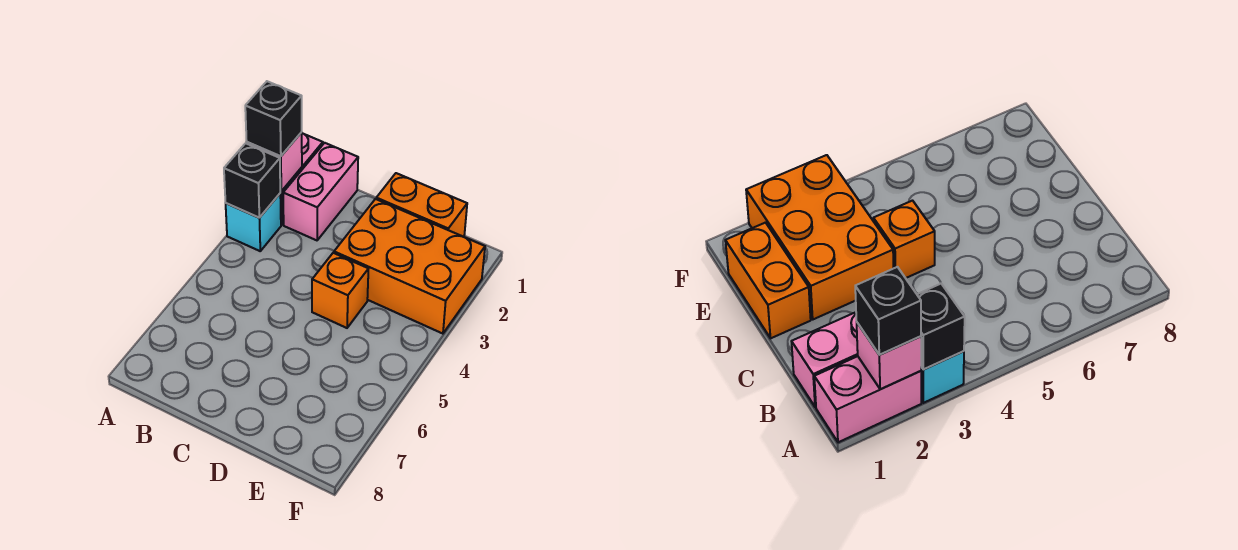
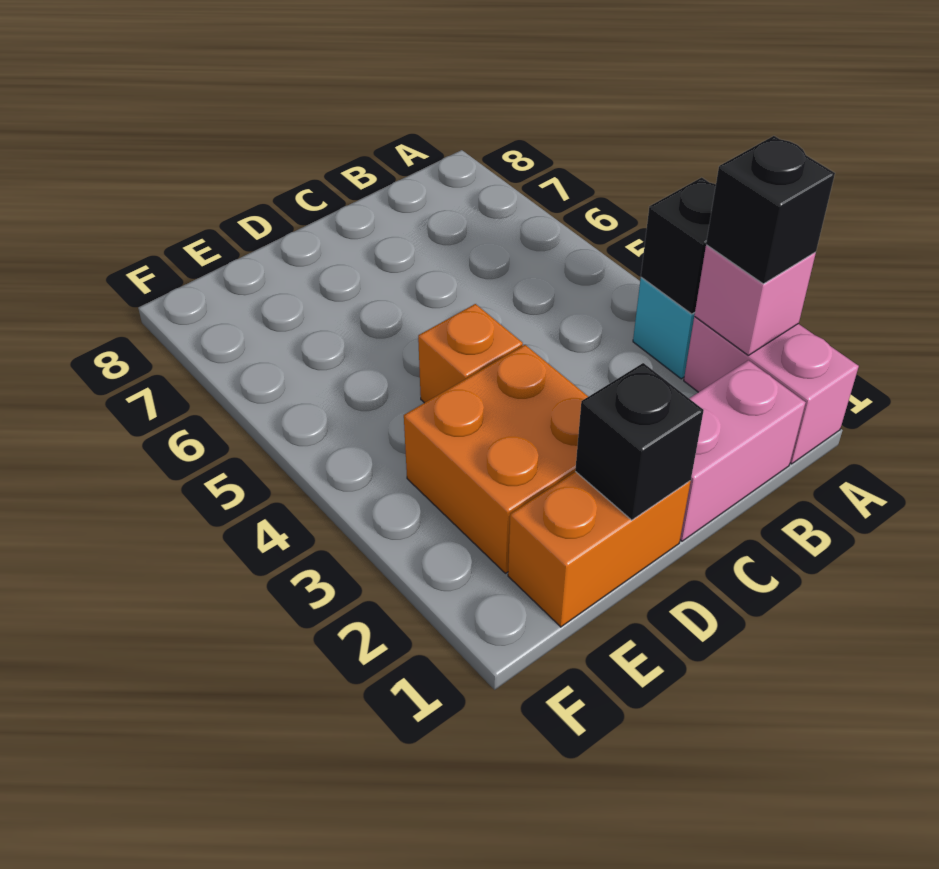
pink brick B1:B2 level 1 -> pink brick B1:C1 level 1
none -> black brick D1 level 2
orange brick D2:F3 level 1 -> orange brick D2:E3 level 1

